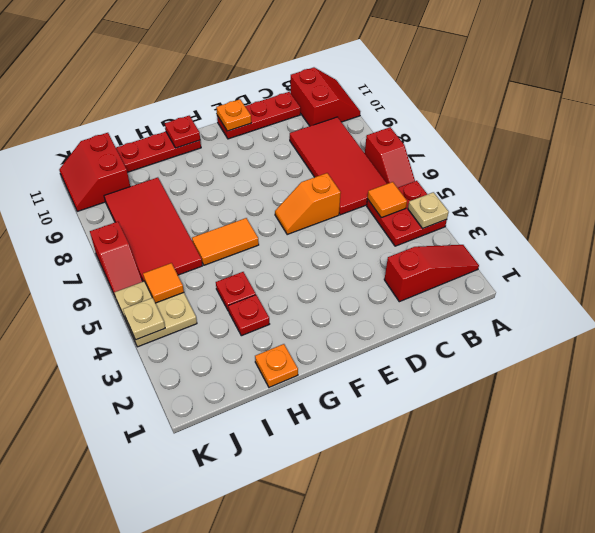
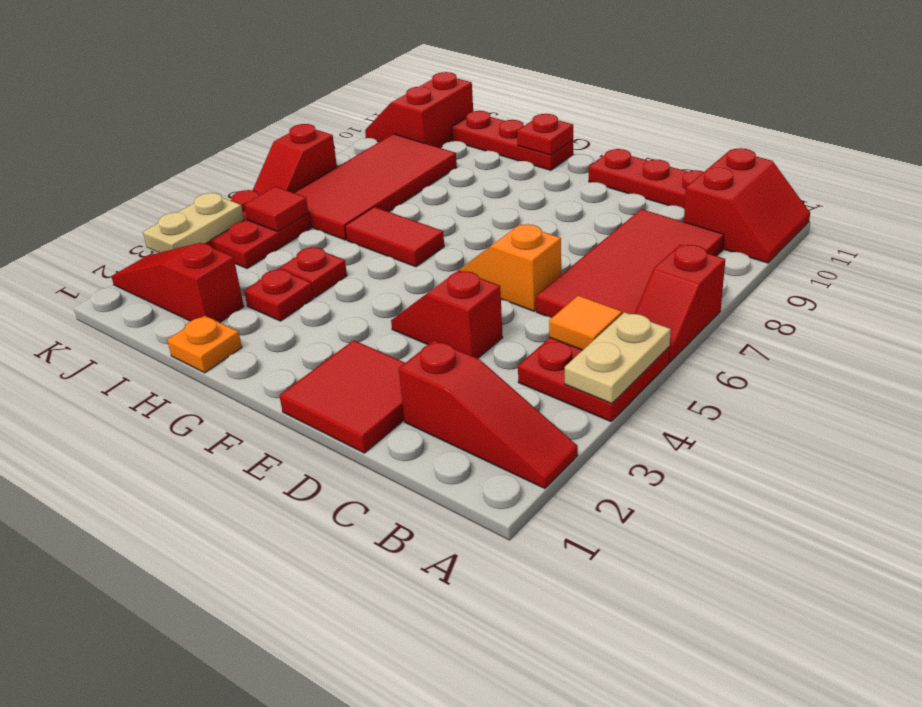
tan plate A4 level 2 -> tan plate A4:A5 level 2
none -> red tile D1:E2 level 1
none -> red slope D4:E4 level 1 top D
orange plate E11 level 2 -> none
orange tile G6:H6 level 1 -> red tile G6:H6 level 1
none -> red slope I2:K2 level 1 top I
tan plate J4:K5 level 1 -> red plate J4:K5 level 1
orange tile J5 level 2 -> red tile J5 level 2
tan plate K4 level 2 -> tan plate K3:K4 level 2

